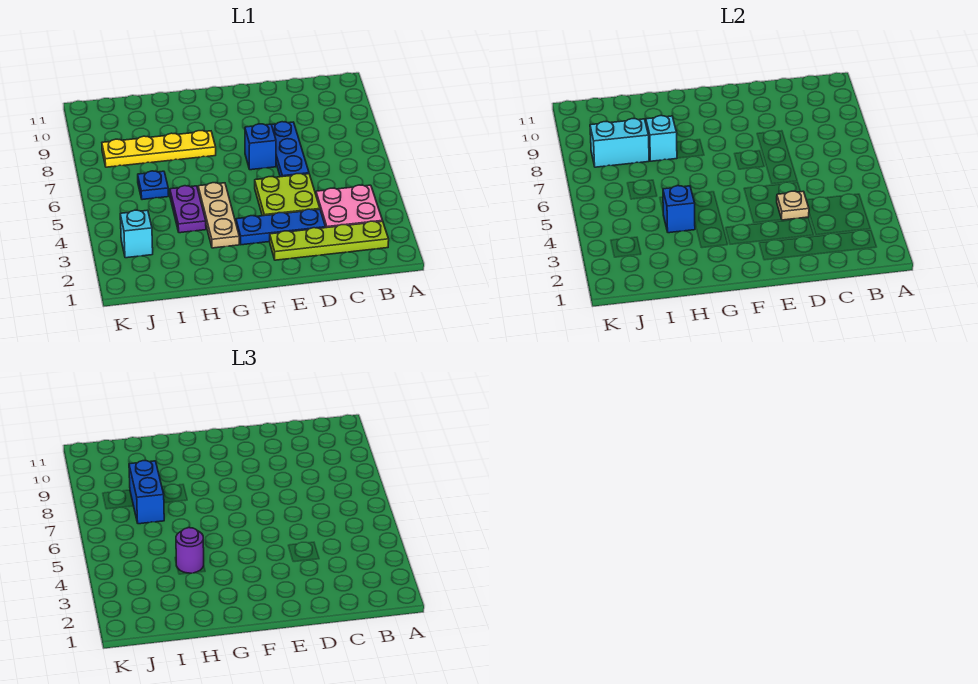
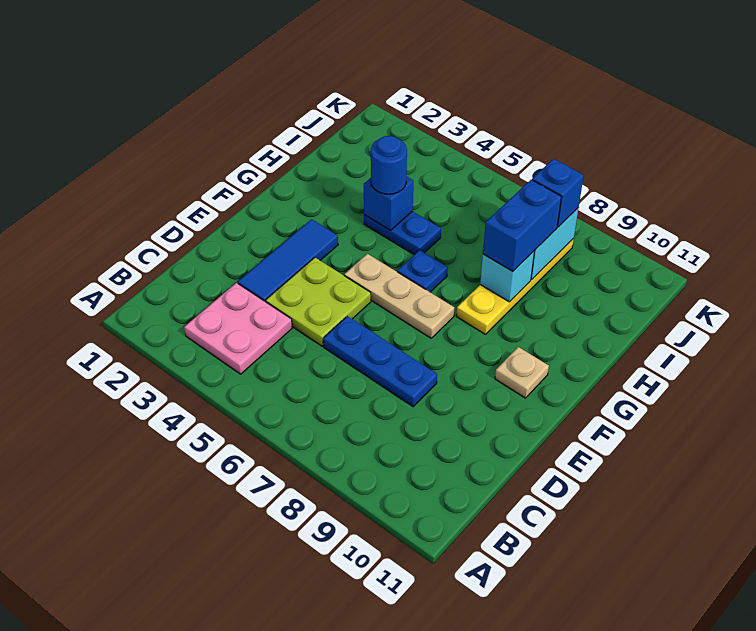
lime plate B2:E2 level 1 -> none
blue plate D3:F3 level 1 -> blue tile D3:F3 level 1
tan plate D4 level 2 -> tan plate F10 level 1
blue brick E7 level 1 -> blue brick J8 level 3
tan plate G3:G5 level 1 -> tan plate F5:F7 level 1
purple plate H4:H5 level 1 -> blue plate H4:H5 level 1
purple round brick H4 level 3 -> blue round brick H4 level 3
blue plate I6 level 1 -> blue plate G6 level 1
blue brick I7:I8 level 3 -> blue brick H8:I8 level 3
cyan brick J3 level 1 -> none

